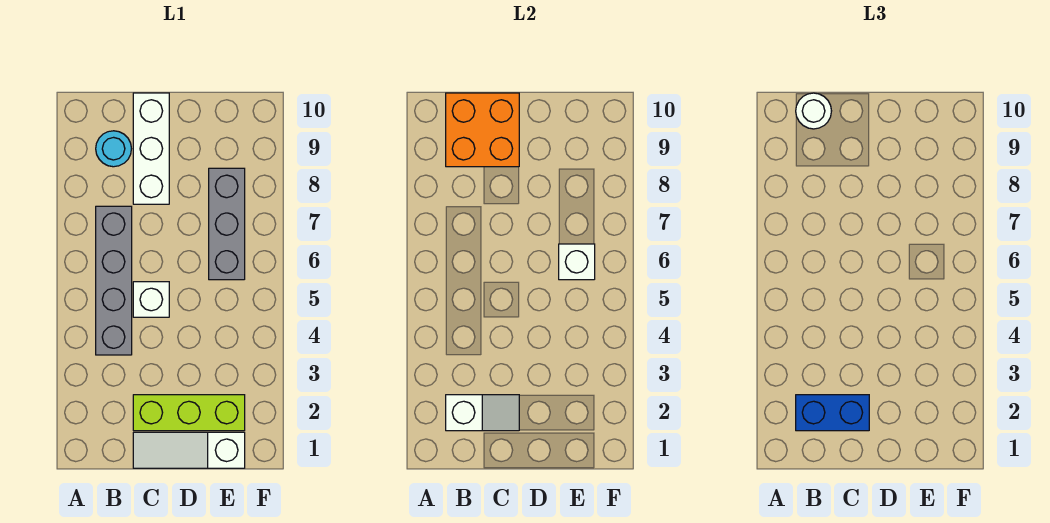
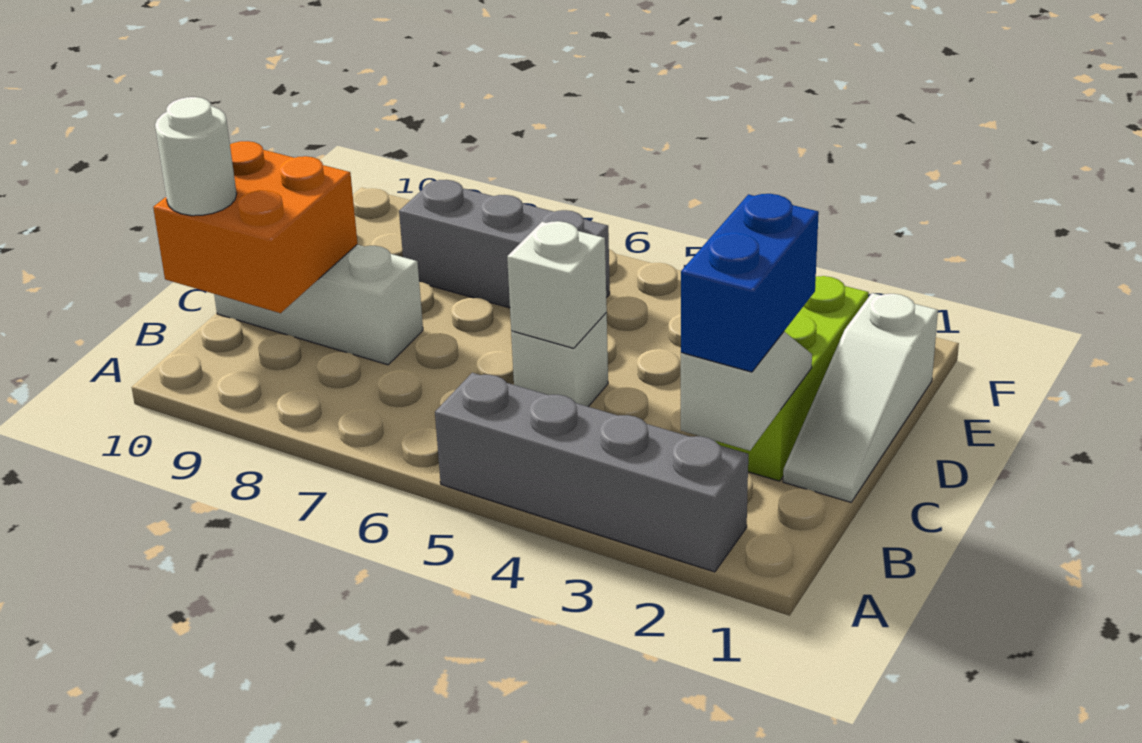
grey brick B4:B7 level 1 -> grey brick A2:A5 level 1
cyan round brick B9 level 1 -> none
white brick E6 level 2 -> white brick C5 level 2

